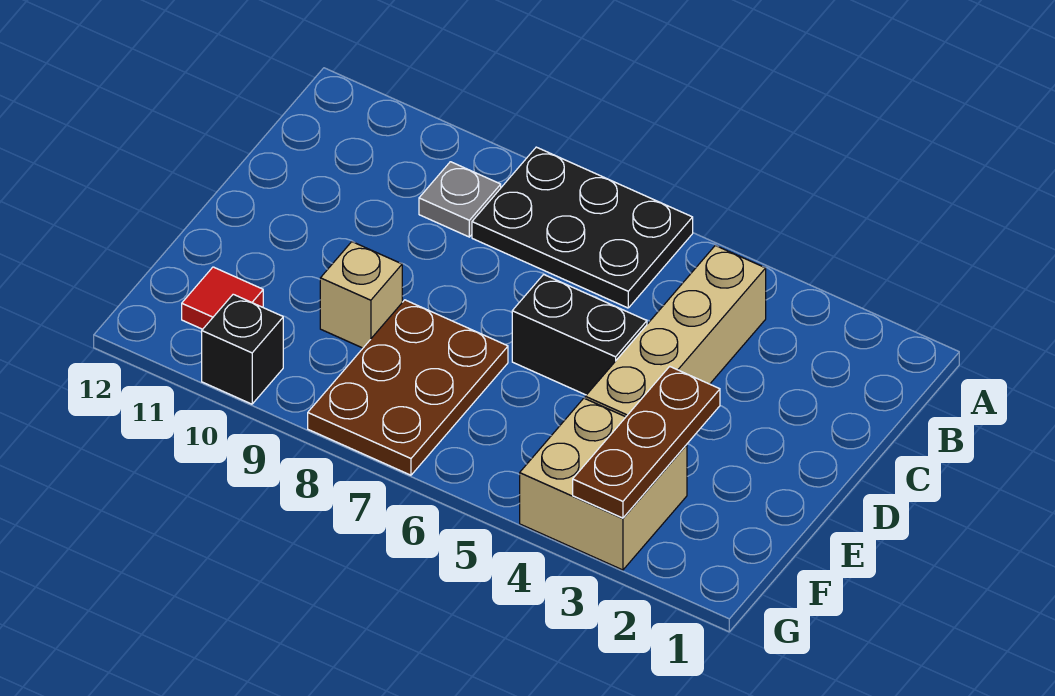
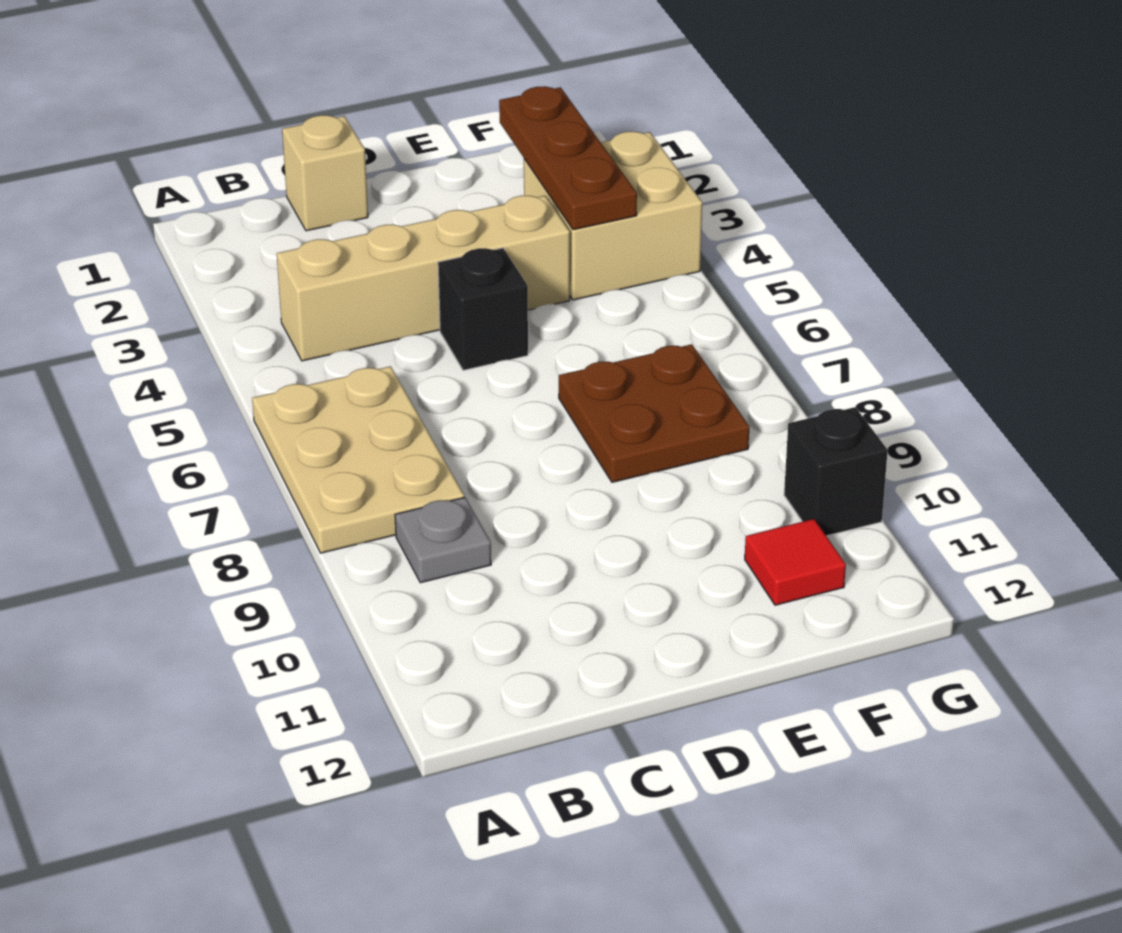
black plate A6:B8 level 1 -> tan plate A6:B8 level 1
black brick D5:D6 level 1 -> black brick D5 level 1
brown plate E3:G3 level 2 -> brown plate F2:F4 level 2
brown plate E7:G8 level 1 -> brown plate E7:F8 level 1
tan brick E9 level 1 -> tan brick C1 level 1

